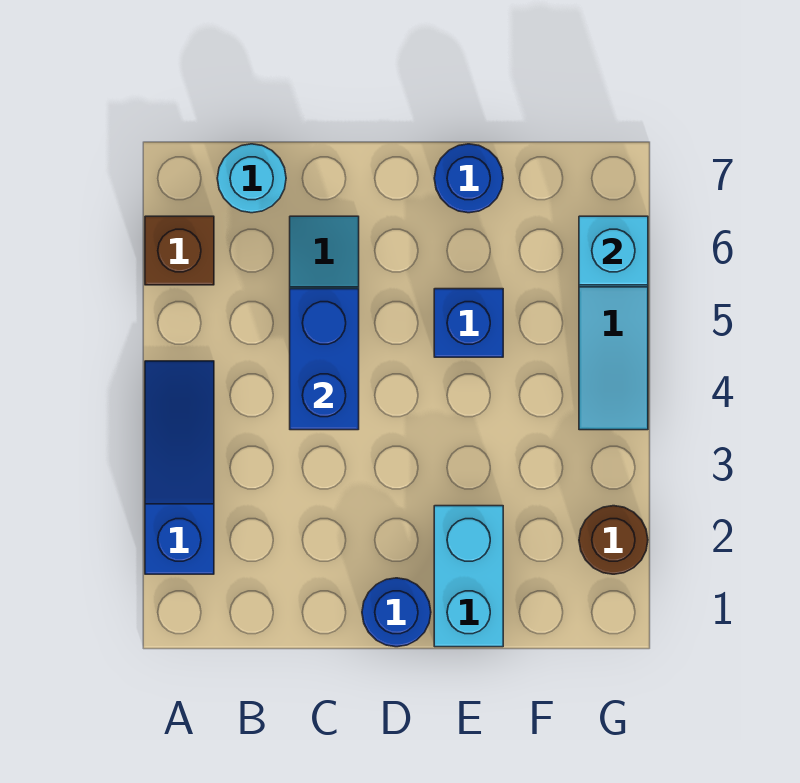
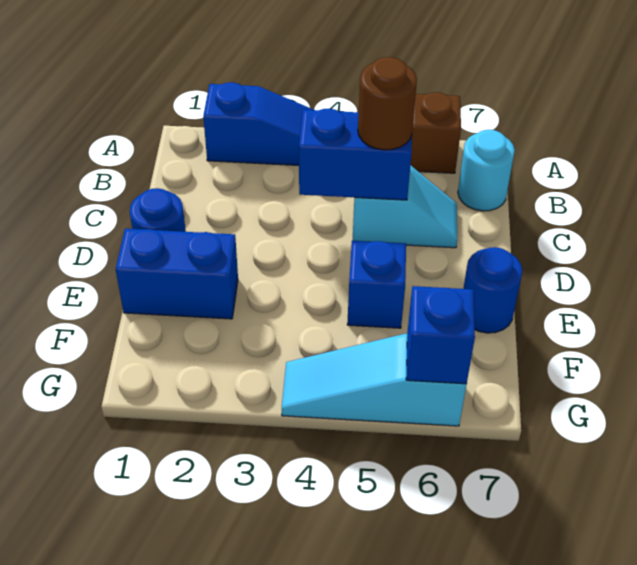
cyan brick E1:E2 level 1 -> blue brick E1:E2 level 1
brown round brick G2 level 1 -> brown round brick C5 level 3
cyan brick G6 level 2 -> blue brick G6 level 2

